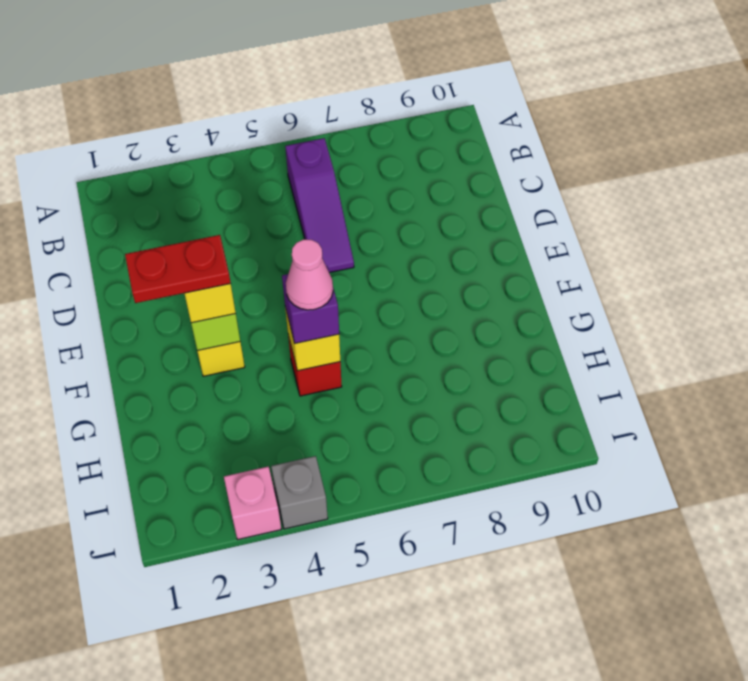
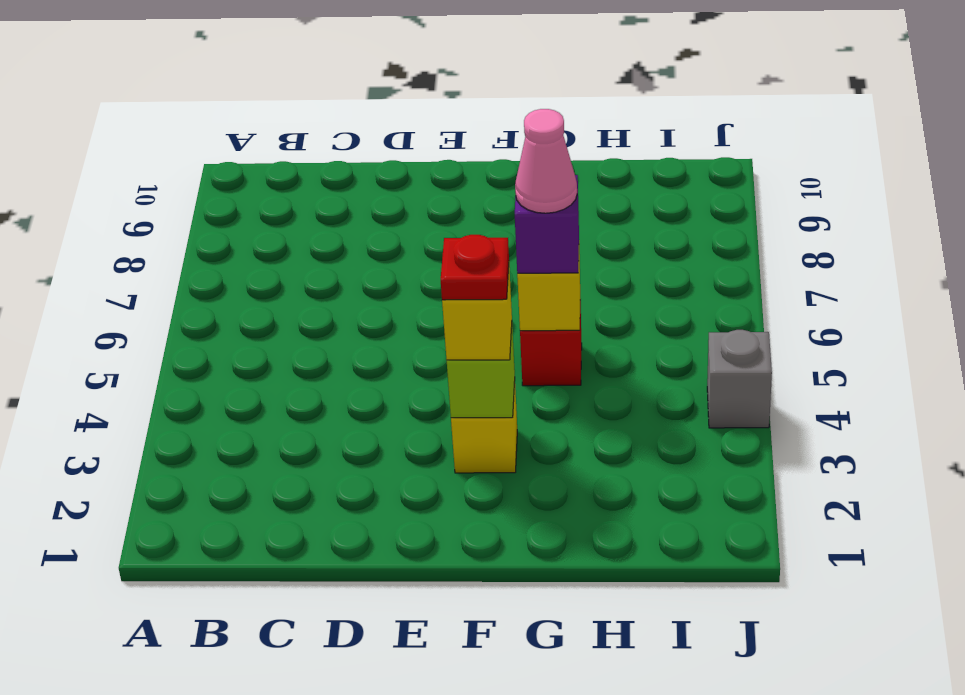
purple slope B6:D6 level 1 top B -> none
red plate F2:F3 level 4 -> red plate F3 level 4
pink brick J3 level 1 -> none

